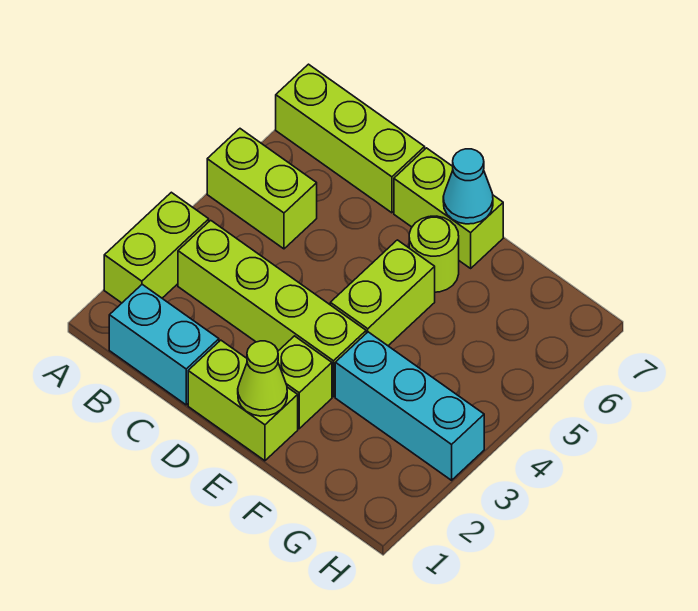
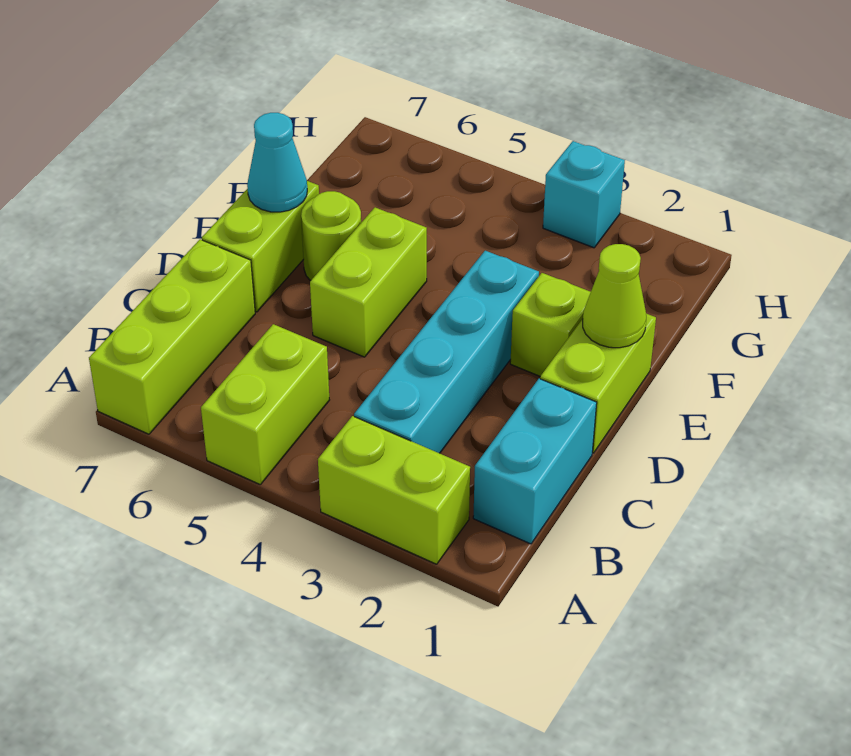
lime brick B3:E3 level 1 -> cyan brick B3:E3 level 1
lime brick E4:E5 level 1 -> lime brick D5:E5 level 1
cyan brick F3:H3 level 1 -> cyan brick H3 level 1

